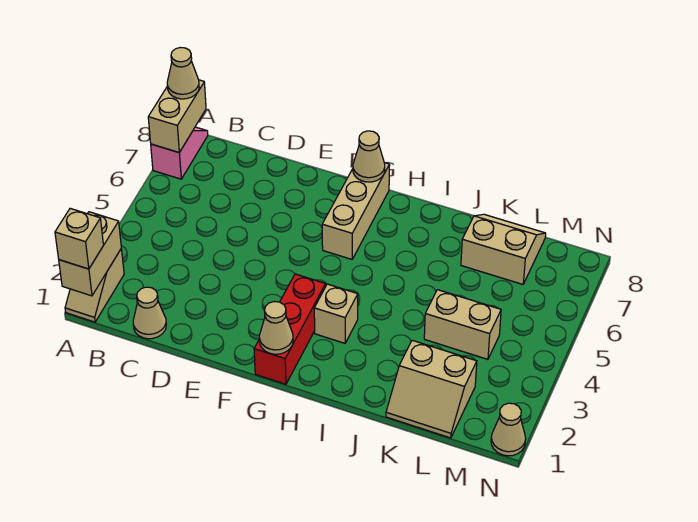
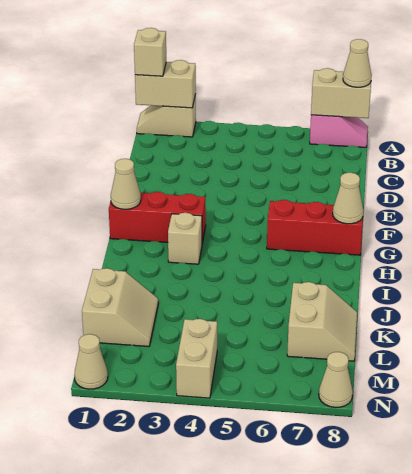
tan cone C1 level 1 -> tan cone N8 level 1
tan brick G6:G8 level 1 -> red brick G6:G8 level 1
tan slope K1:L2 level 1 top 2 -> tan slope K1:L2 level 1 top 1
tan brick K4:L4 level 1 -> tan brick M4:N4 level 1

